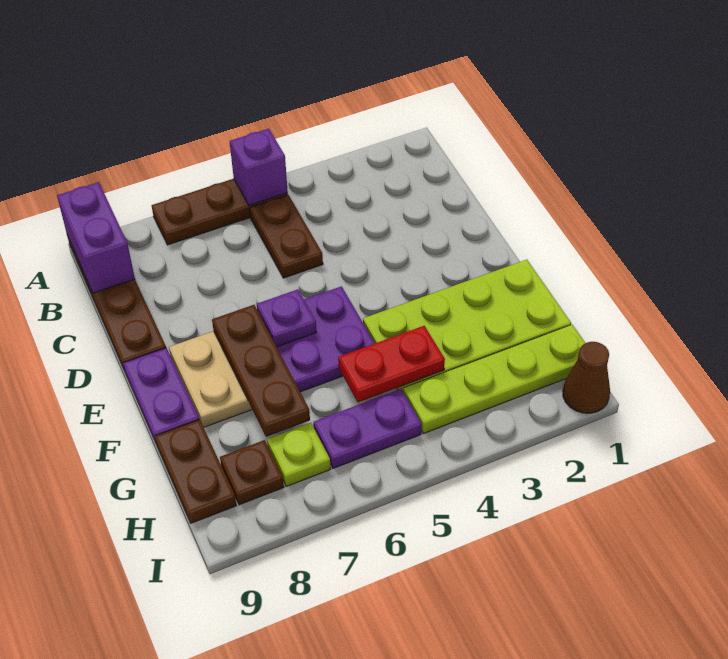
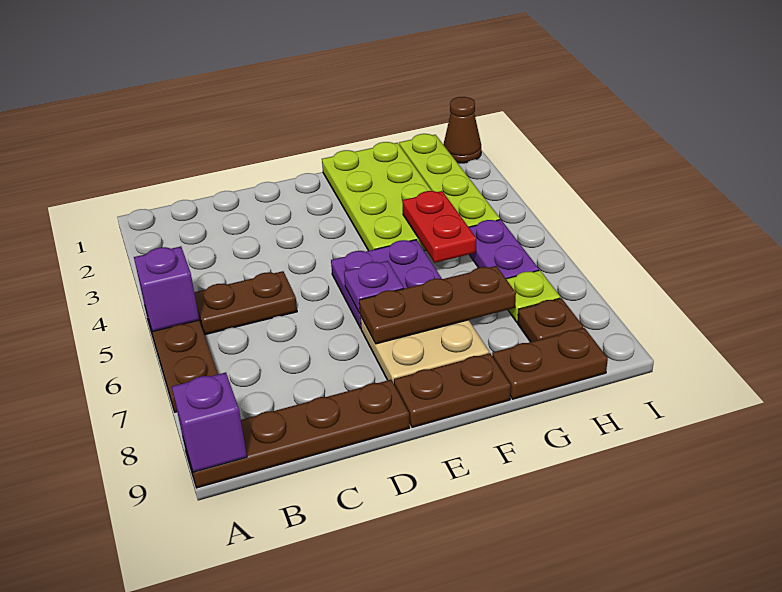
purple brick A9:B9 level 2 -> purple brick A9 level 2
purple plate E9:F9 level 1 -> brown plate E9:F9 level 1

